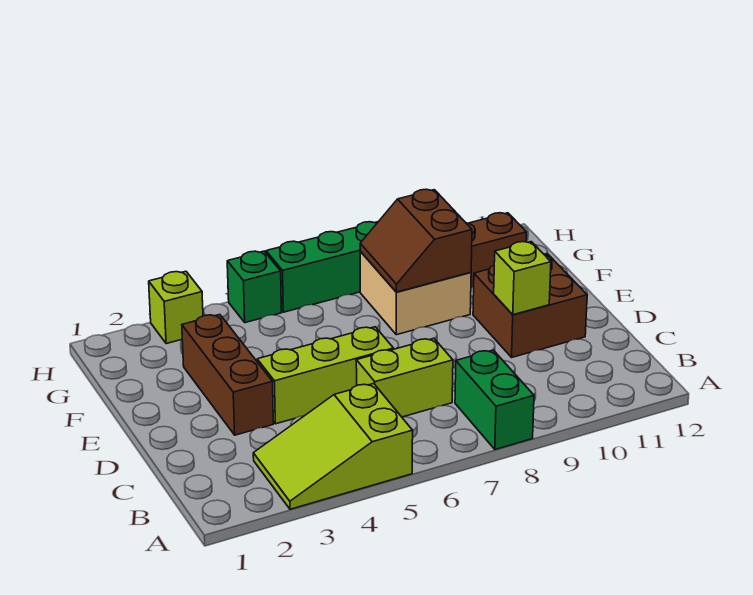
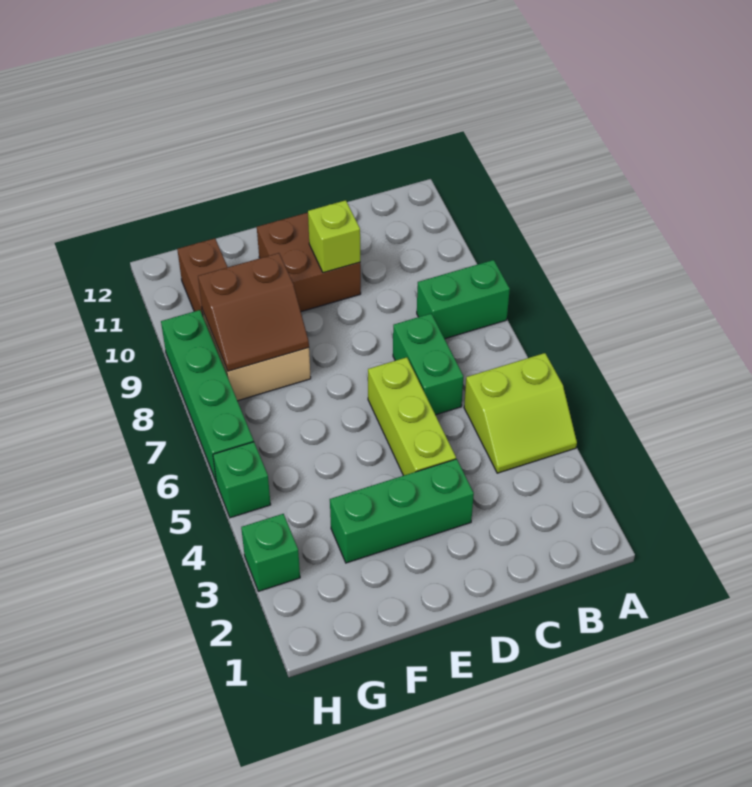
lime slope A3:B5 level 1 top 5 -> lime slope A4:B5 level 1 top 5
lime brick C6:C7 level 1 -> green brick C6:C7 level 1
brown brick D3:F3 level 1 -> green brick D3:F3 level 1
lime brick H3 level 1 -> green brick H3 level 1

